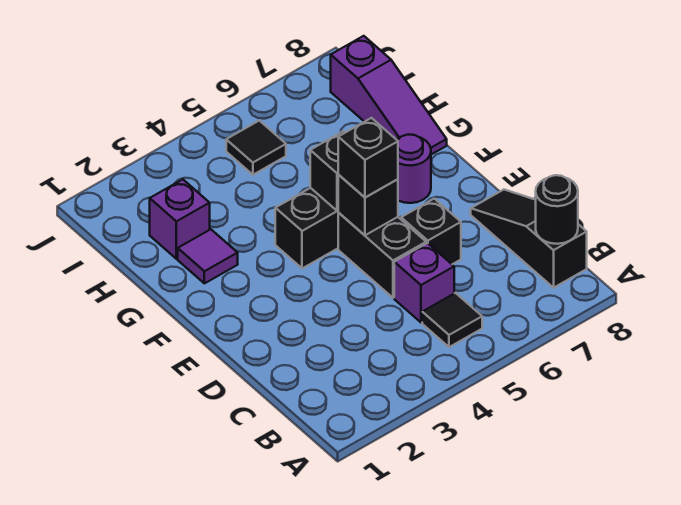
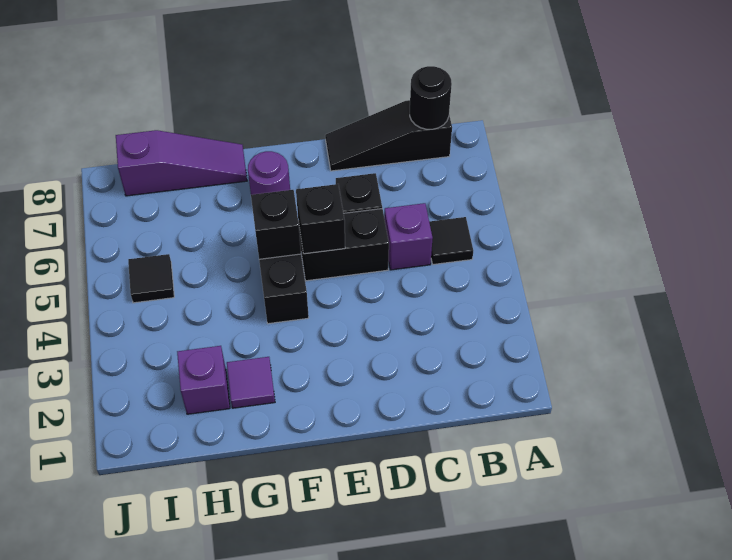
black brick E5 level 3 -> none

